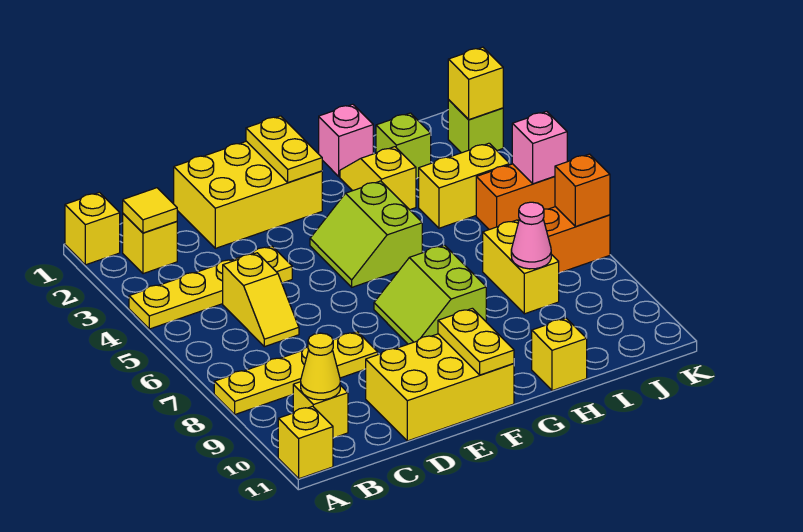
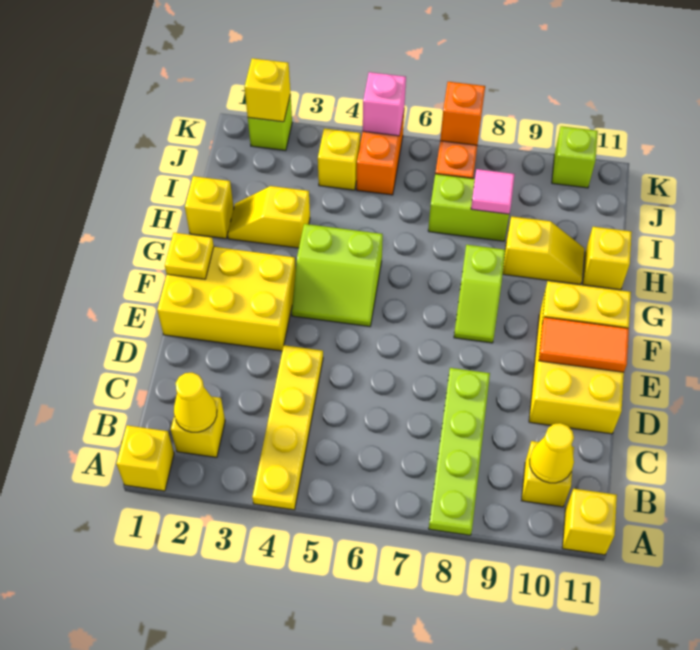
yellow plate A8:D8 level 1 -> lime plate A8:D8 level 1
yellow tile B2 level 2 -> yellow cone B2 level 2
yellow slope C5:C6 level 1 top 5 -> yellow slope H9:H10 level 1 top 9
yellow brick D1:F2 level 1 -> yellow brick E1:F3 level 1
none -> orange tile E10:E11 level 2
yellow plate F1:F2 level 2 -> yellow plate F1 level 2
lime slope F7:G8 level 1 top G -> lime slope F8:G8 level 1 top G
pink brick H1 level 1 -> yellow brick H1 level 1
lime brick I2 level 1 -> lime brick K10 level 1
yellow brick I4:J4 level 1 -> yellow brick J4 level 1
yellow brick I7:I8 level 1 -> lime brick I7:I8 level 1
pink cone I8 level 2 -> pink tile I8 level 2

